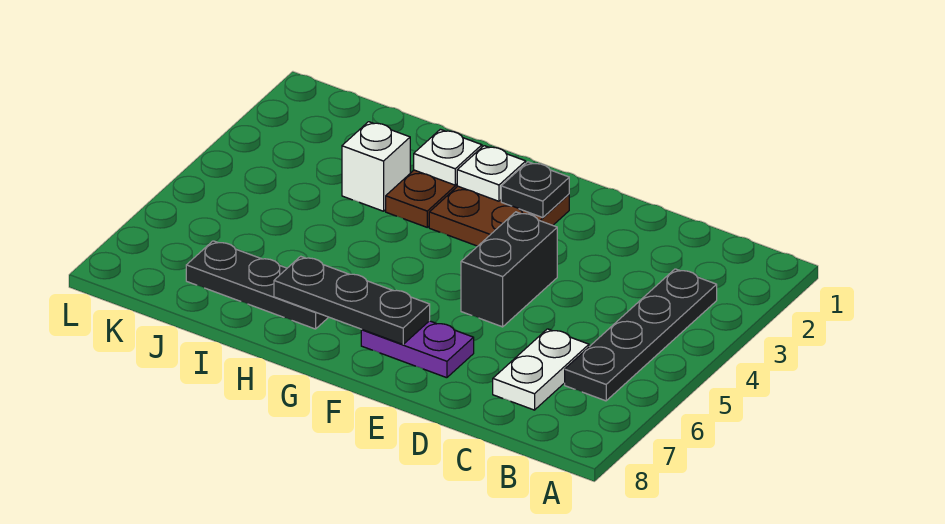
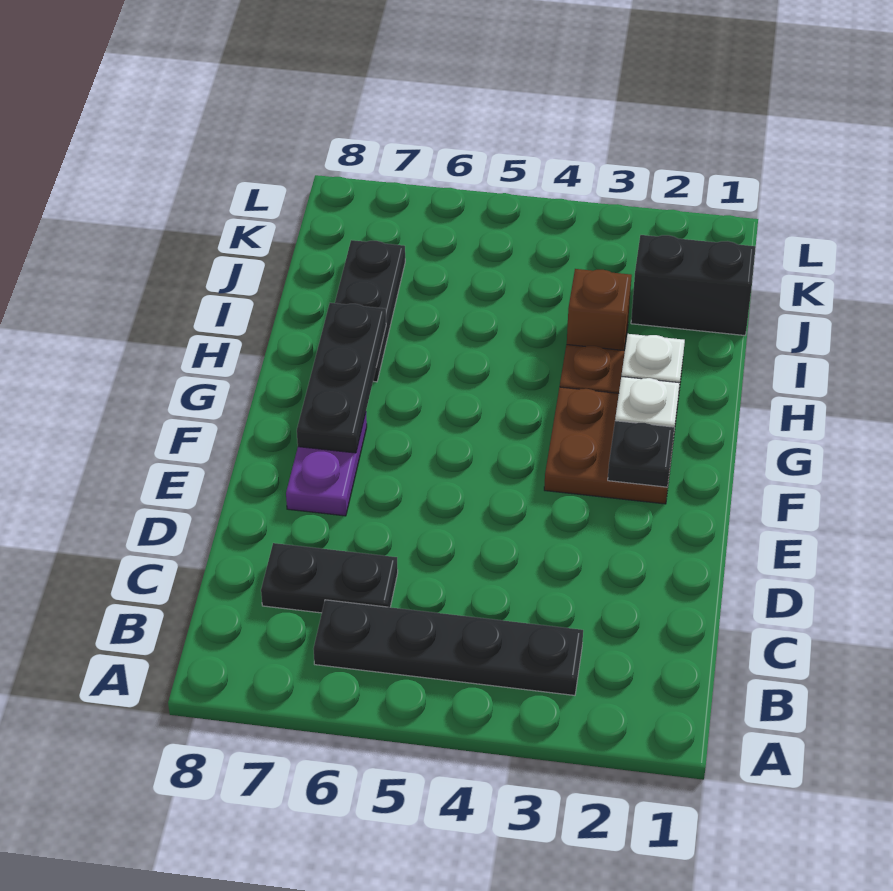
white plate C6:C7 level 1 -> black plate C6:C7 level 1
black brick E4:E5 level 1 -> black brick J1:J2 level 1
white brick I3 level 1 -> brown brick I3 level 1

